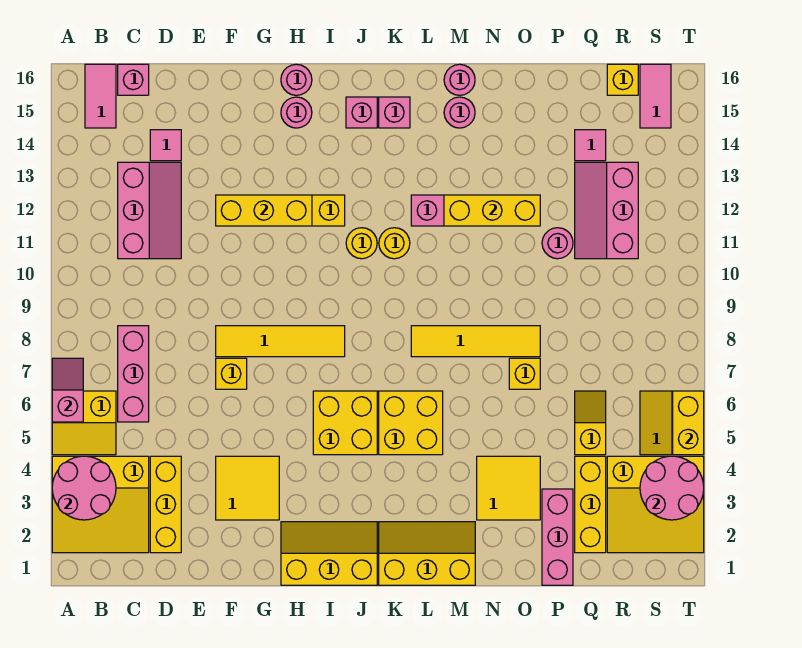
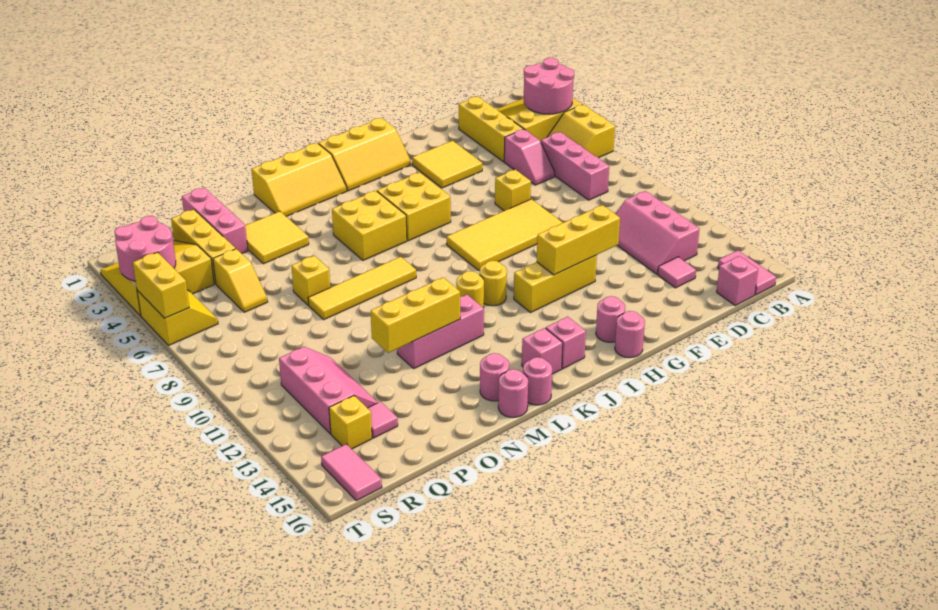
yellow slope A5:B6 level 1 top 6 -> yellow slope A5:B6 level 1 top A
pink slope A6:A7 level 2 top 6 -> pink slope D5:D6 level 1 top 5
yellow tile F8:I8 level 1 -> yellow tile F8:I9 level 1
pink round brick P11 level 1 -> pink round brick L16 level 1
yellow brick R16 level 1 -> yellow brick R14 level 1

